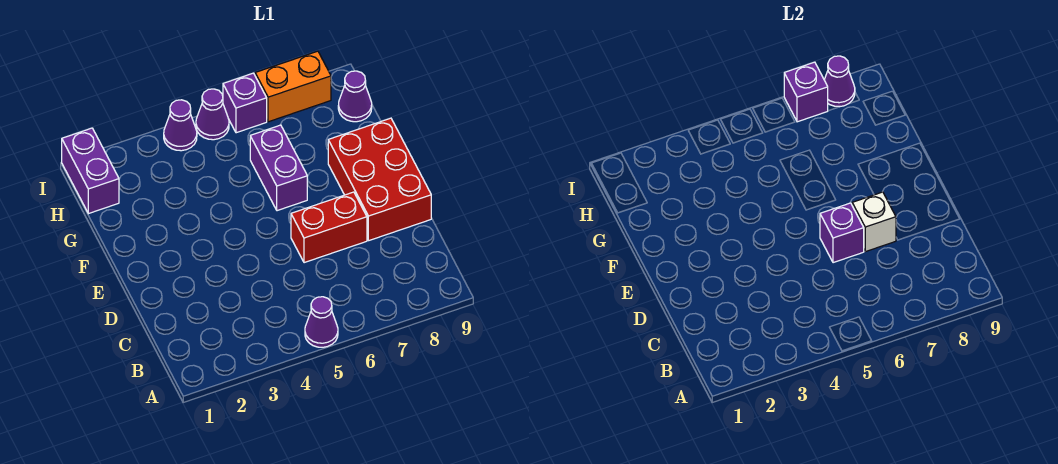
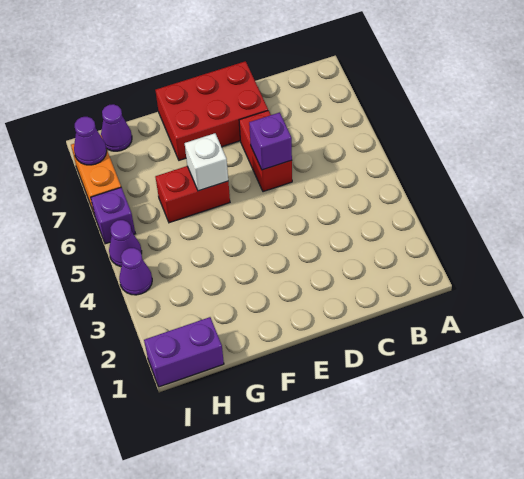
purple cone A5 level 1 -> none
white brick D7 level 2 -> white brick F6 level 2
purple brick F6:G6 level 1 -> red brick F6:G6 level 1
purple brick I7 level 2 -> none

